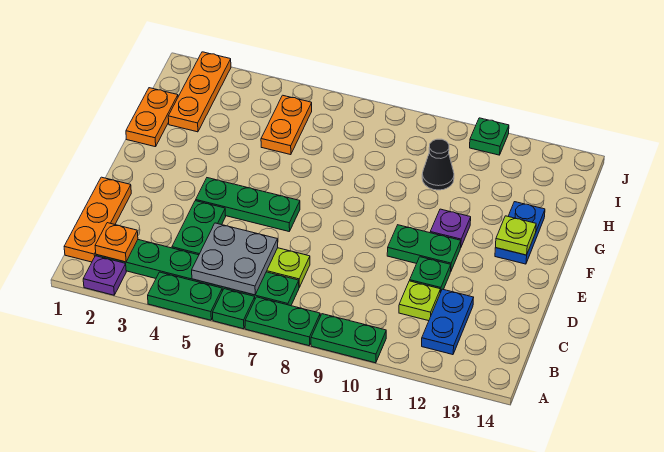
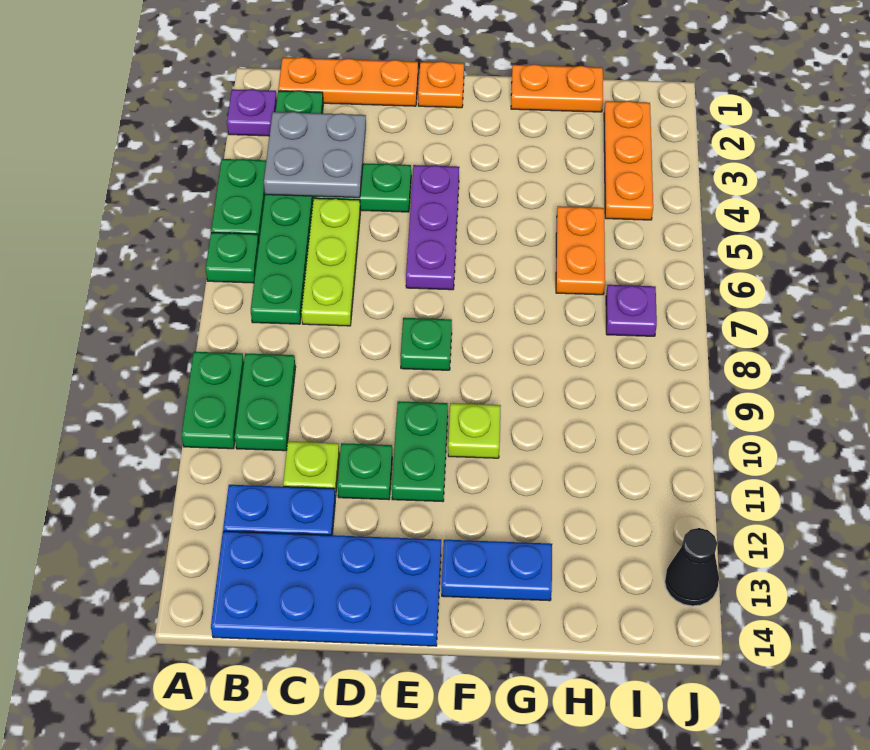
green plate A7:A8 level 1 -> green plate B9:B10 level 1
orange plate B2 level 2 -> orange plate E1 level 1
grey plate B5:C6 level 2 -> grey plate B3:C4 level 2
none -> blue plate B13:E14 level 1
green plate E4:E6 level 1 -> purple plate E4:E6 level 1
purple plate F11 level 1 -> purple plate I7 level 1
lime plate F13 level 2 -> lime plate F10 level 1
orange plate H2:J2 level 1 -> orange plate I2:I4 level 1
orange plate H5:I5 level 1 -> orange plate H5:H6 level 1
black cone H10 level 1 -> black cone J13 level 1
green plate J11 level 1 -> green plate E8 level 1

